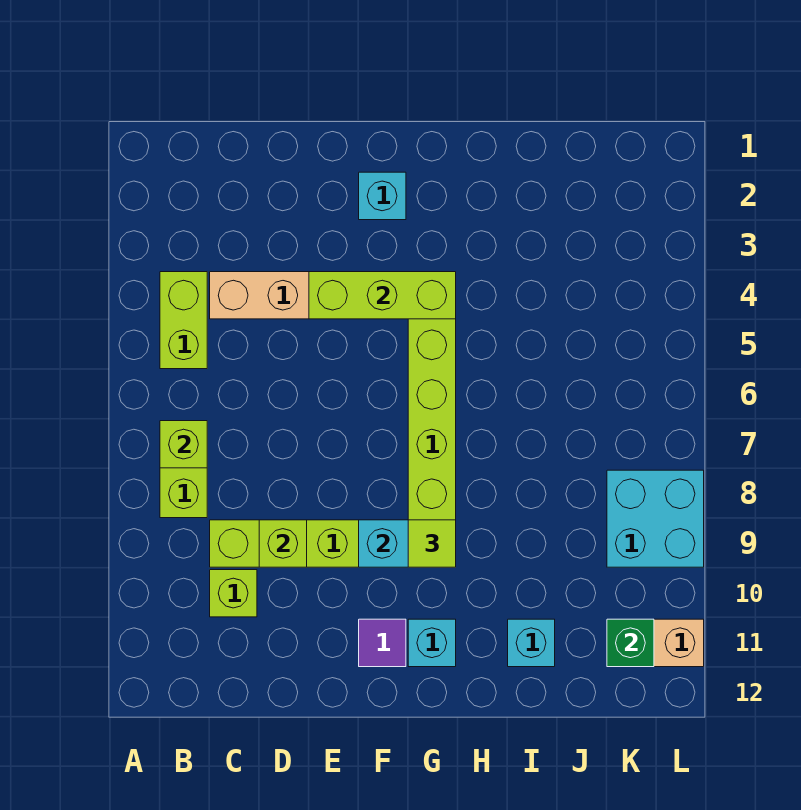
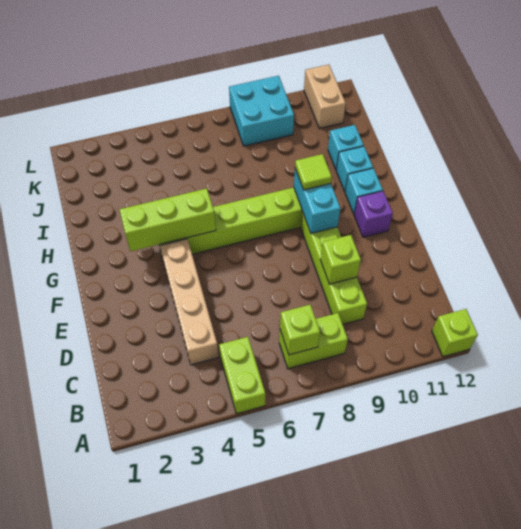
lime brick B4:B5 level 1 -> lime brick A5:B5 level 1
lime brick C10 level 1 -> lime brick A12 level 1
lime brick E4:G4 level 2 -> lime brick G3:G5 level 2
cyan brick F2 level 1 -> cyan brick H11 level 1
purple tile F11 level 1 -> purple brick F11 level 1
green brick K11 level 2 -> none

